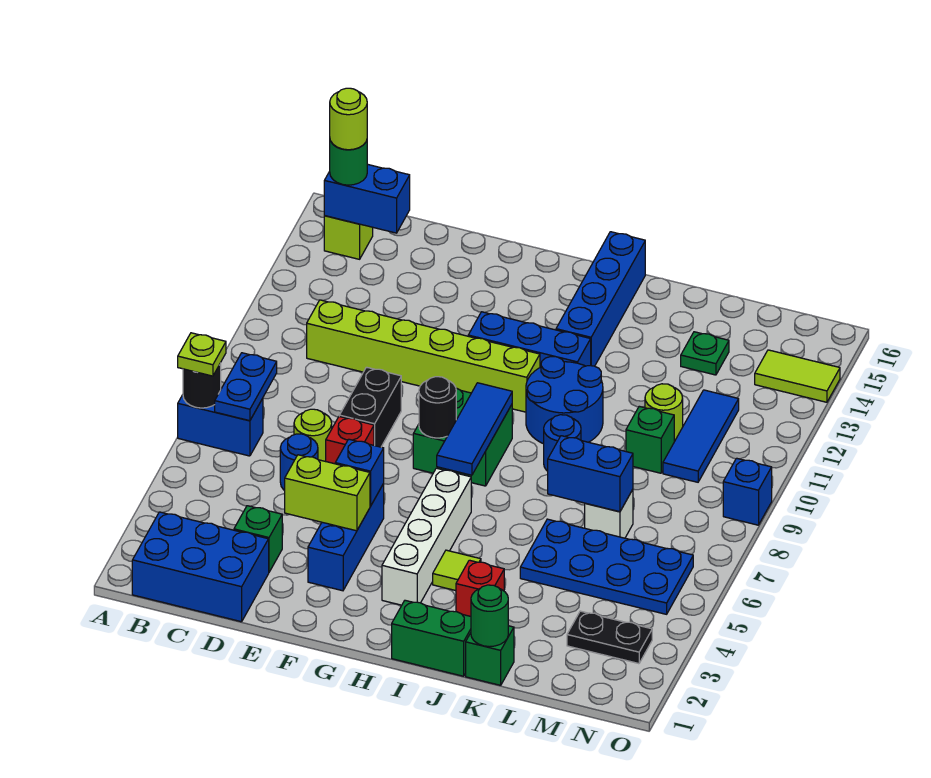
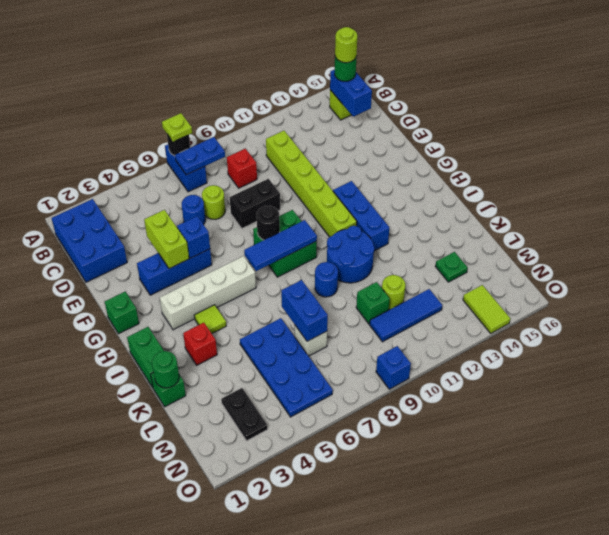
green brick D3 level 1 -> green brick G1 level 1
red brick E7 level 1 -> red brick C9 level 1
blue brick I13:I16 level 1 -> none

